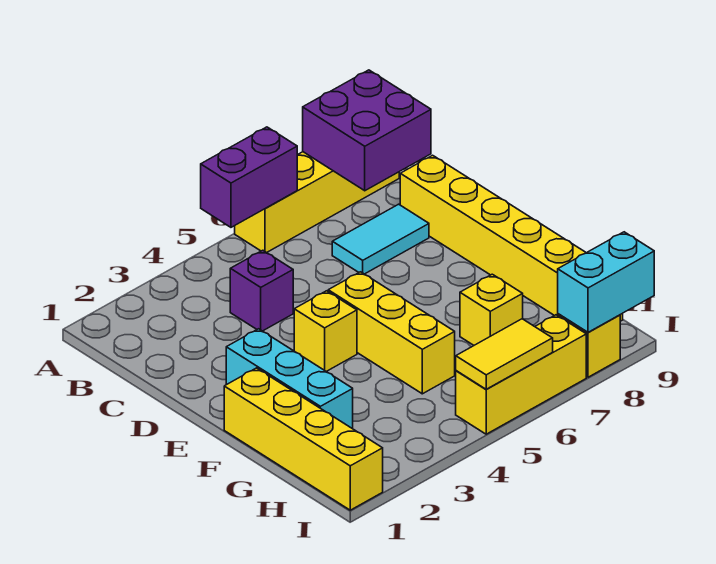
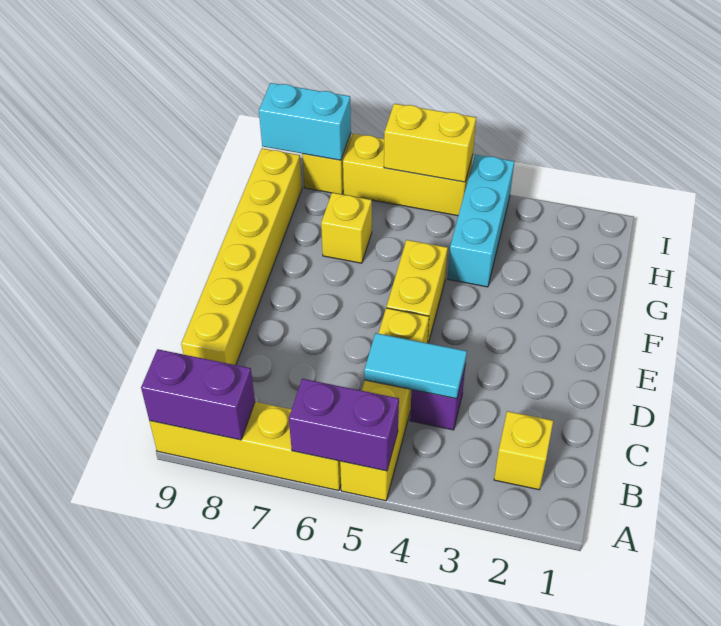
purple brick A8:B9 level 2 -> purple brick A8:A9 level 2
cyan tile C7:C8 level 1 -> cyan tile C4:C5 level 2
cyan brick E2:G2 level 1 -> cyan brick G4:I4 level 1
yellow brick E4 level 1 -> yellow brick B2 level 1
yellow brick E5:G5 level 1 -> yellow brick E5:F5 level 1
yellow brick F1:I1 level 1 -> yellow brick A5:D5 level 1
yellow tile I5:I6 level 2 -> yellow brick I5:I6 level 2

